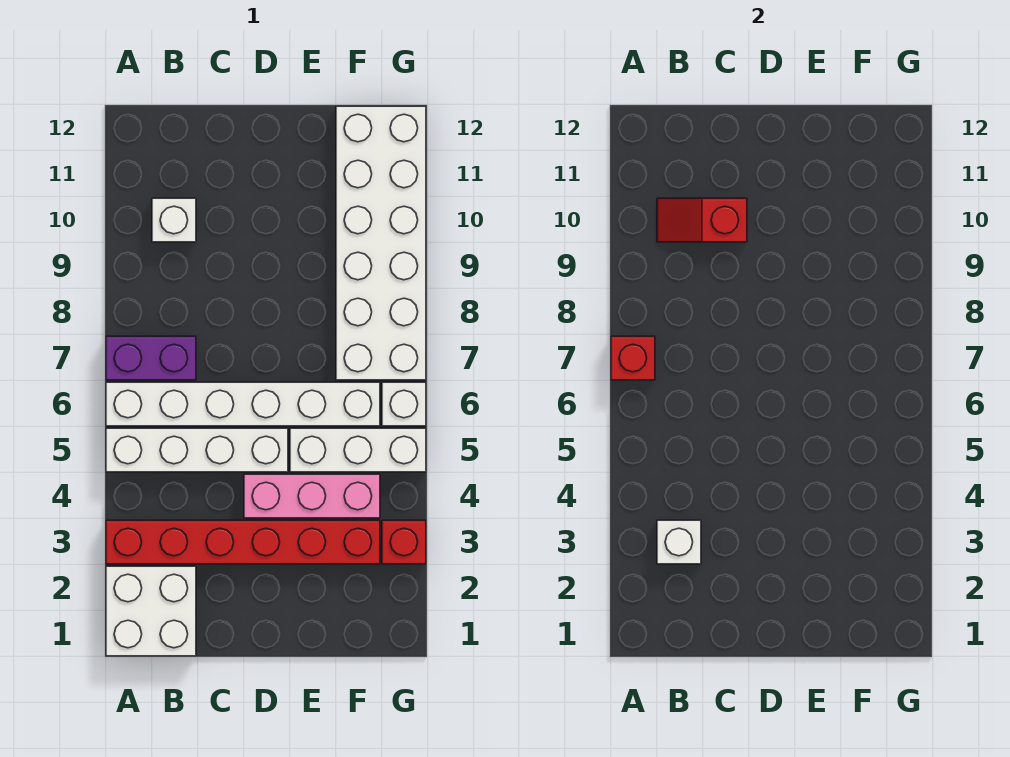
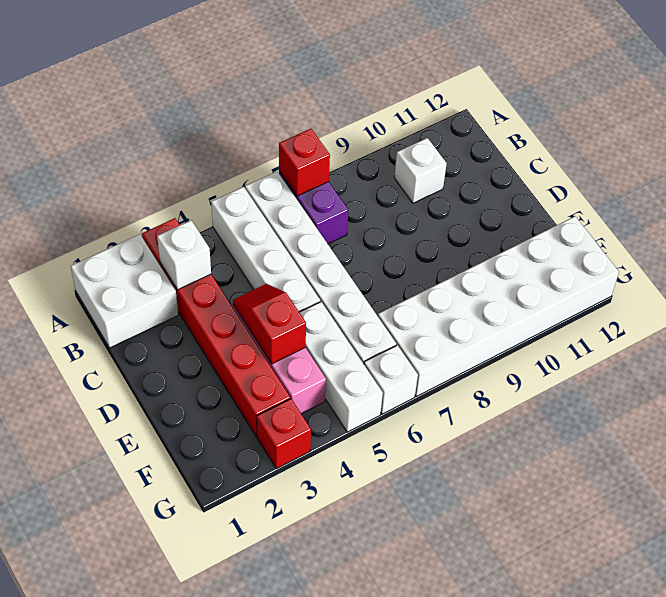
red slope B10:C10 level 2 top C -> red slope D4:E4 level 2 top E

